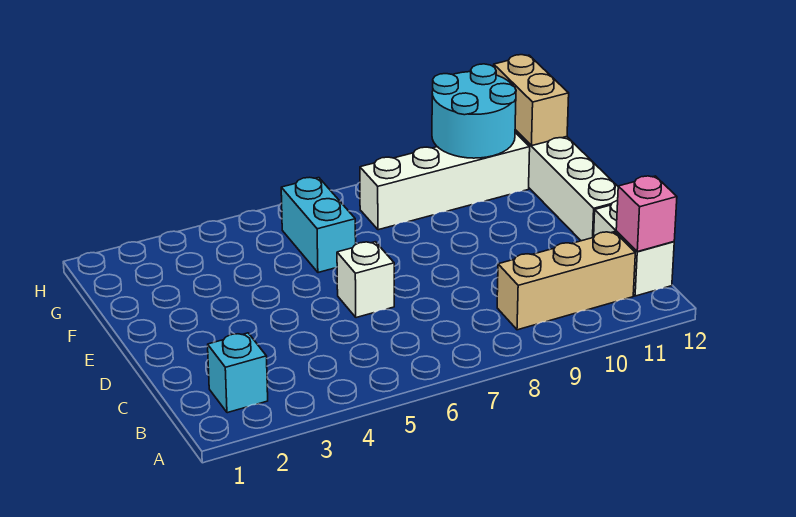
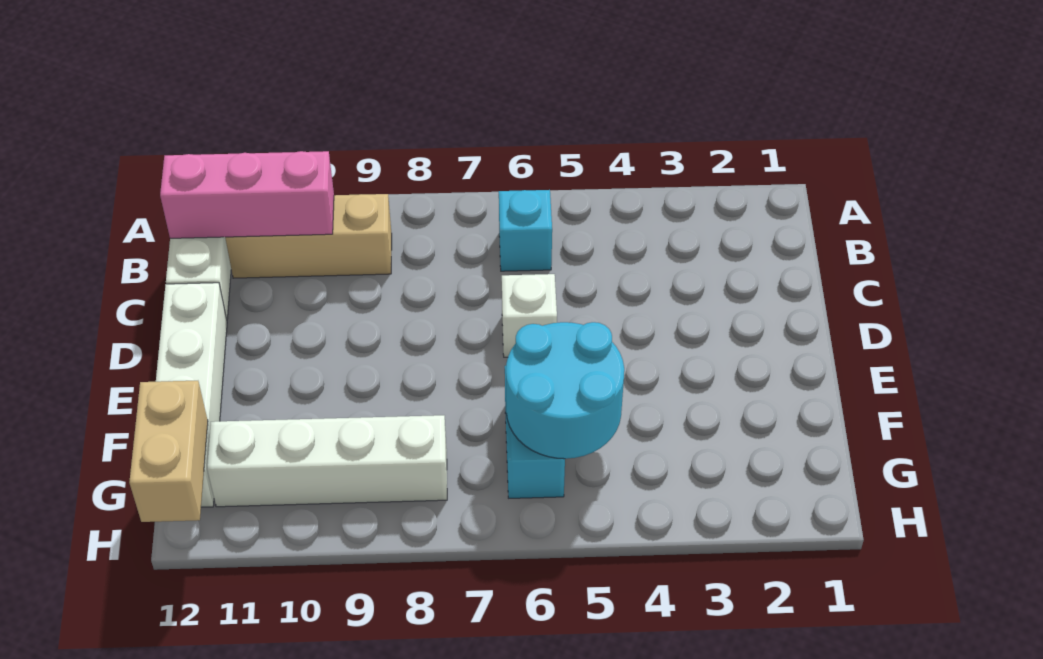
cyan brick B2 level 1 -> cyan brick B6 level 1
pink brick B12 level 2 -> pink brick B10:B12 level 2
cyan round brick G10:H11 level 2 -> cyan round brick F5:G6 level 2

